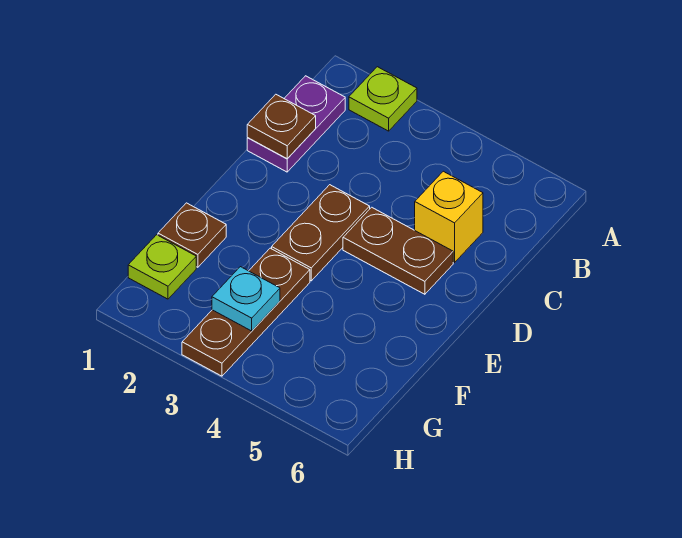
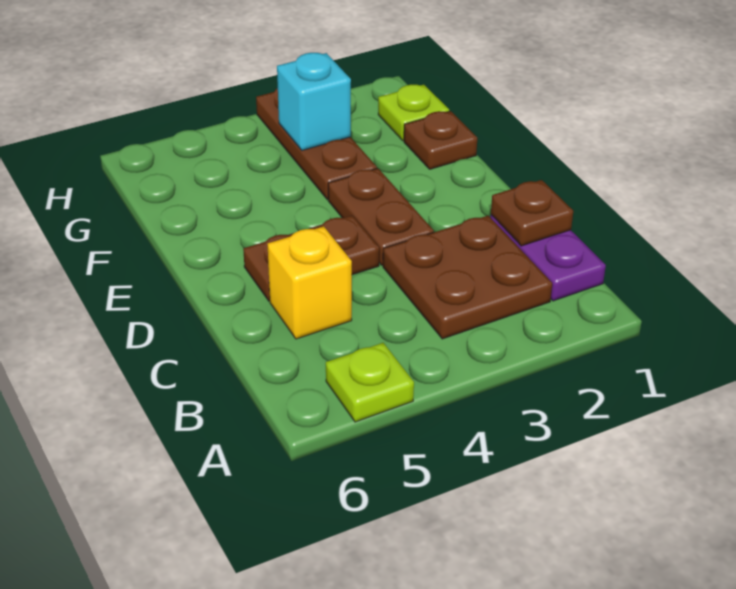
lime plate A2 level 1 -> lime plate A5 level 1
none -> brown plate B2:C3 level 1
cyan plate G3 level 2 -> cyan brick G3 level 2

